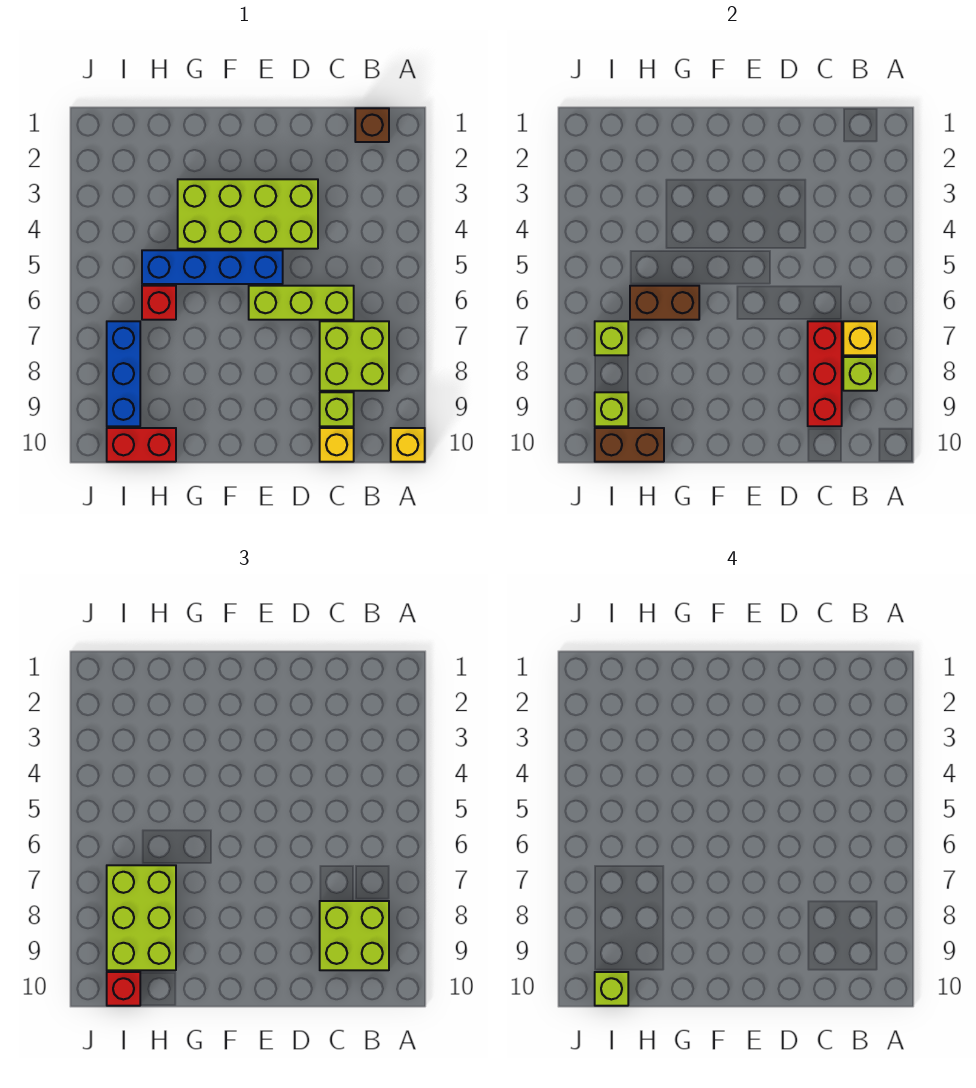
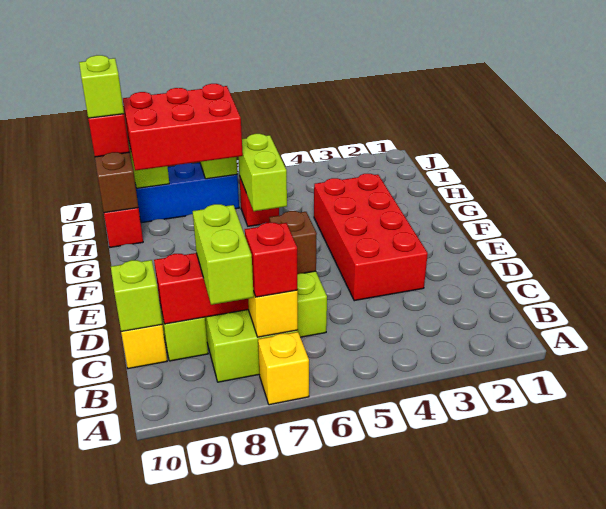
yellow brick A10 level 1 -> yellow brick A7 level 1
brown brick B1 level 1 -> brown brick D6 level 2
none -> red brick B7 level 3
lime brick B8 level 2 -> lime brick C10 level 2
lime brick B8:C9 level 3 -> lime brick B8:C8 level 3
lime brick D3:G4 level 1 -> red brick D3:G4 level 1
blue brick E5:H5 level 1 -> none
brown brick G6:H6 level 2 -> lime brick G6:H6 level 2
lime brick H7:I9 level 3 -> red brick H7:I9 level 3

